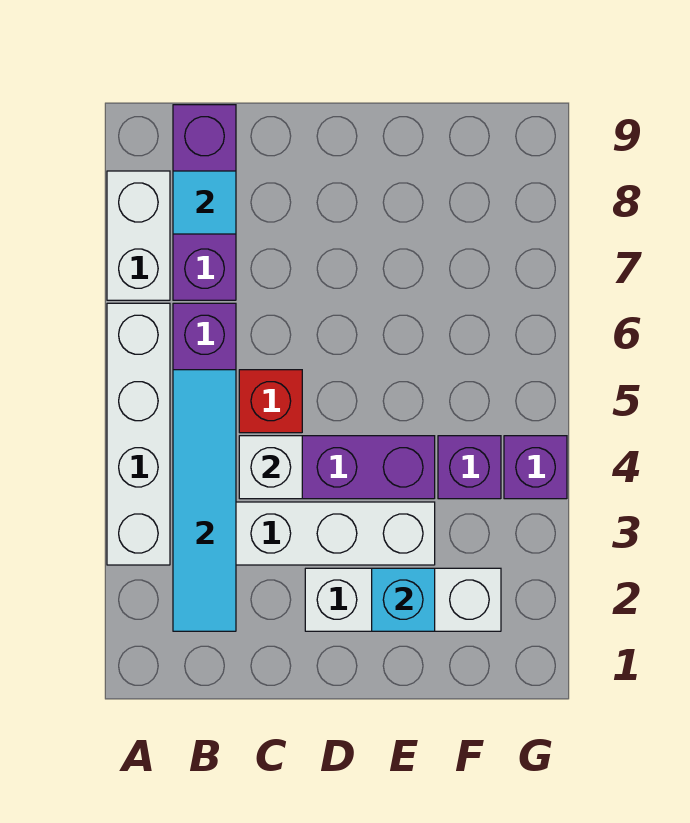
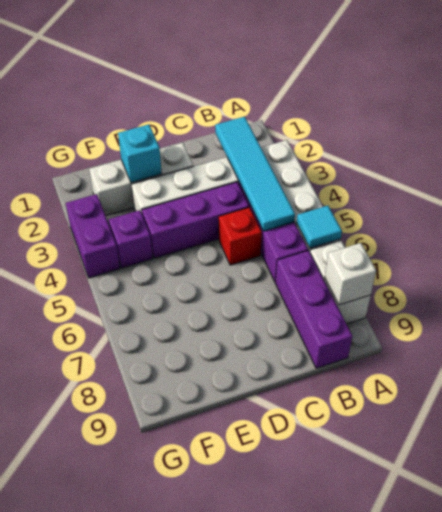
cyan tile B8 level 2 -> cyan tile A6 level 2
white brick C4 level 2 -> white brick A8 level 2
purple brick G4 level 1 -> purple brick G3:G4 level 1

